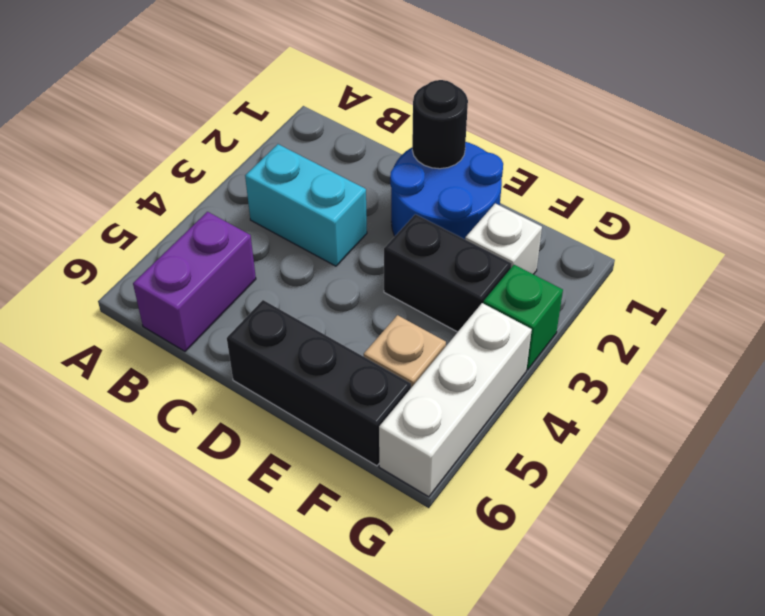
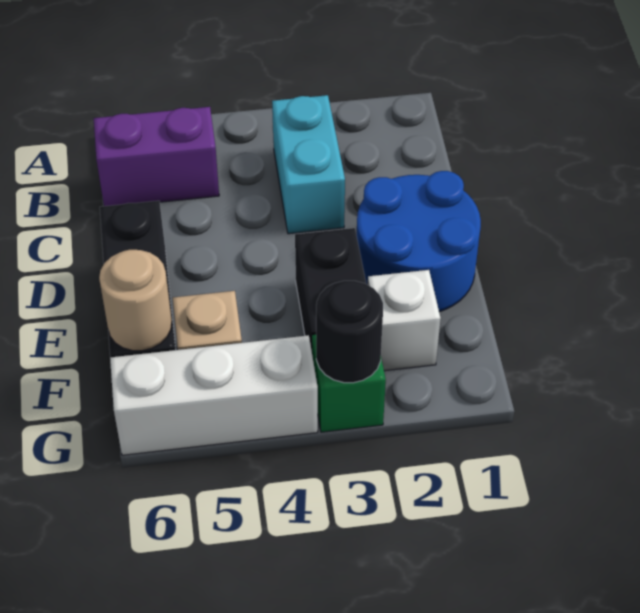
black round brick D1 level 2 -> black round brick G3 level 2
none -> tan round brick F6 level 2

